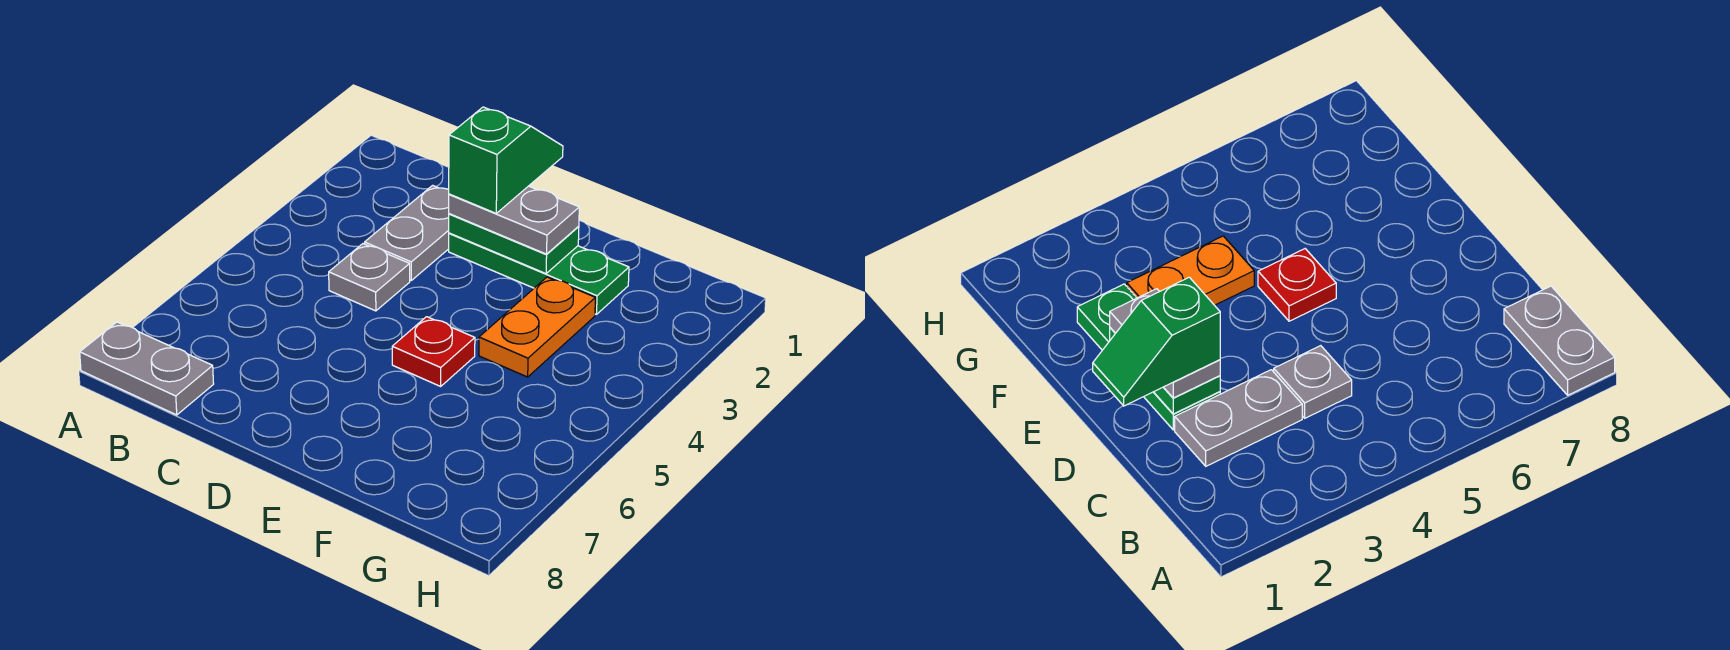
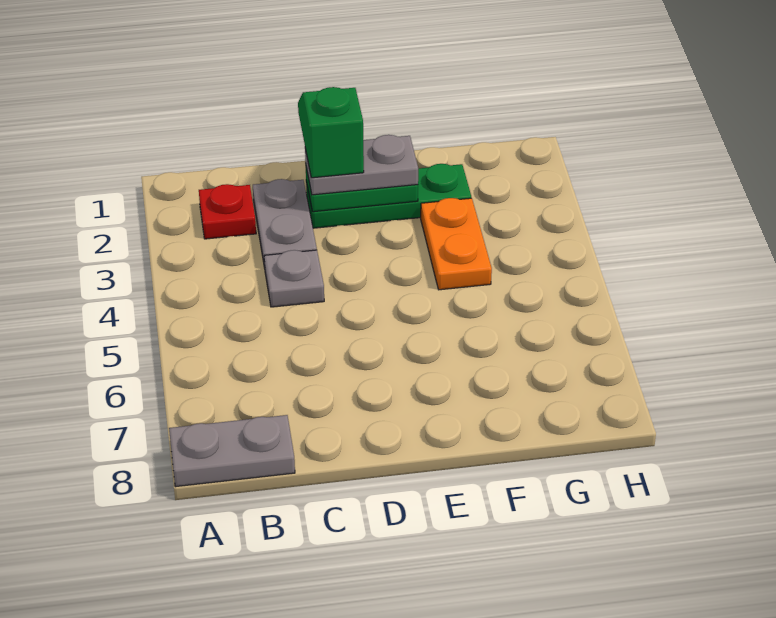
red plate E5 level 1 -> red plate B2 level 1

